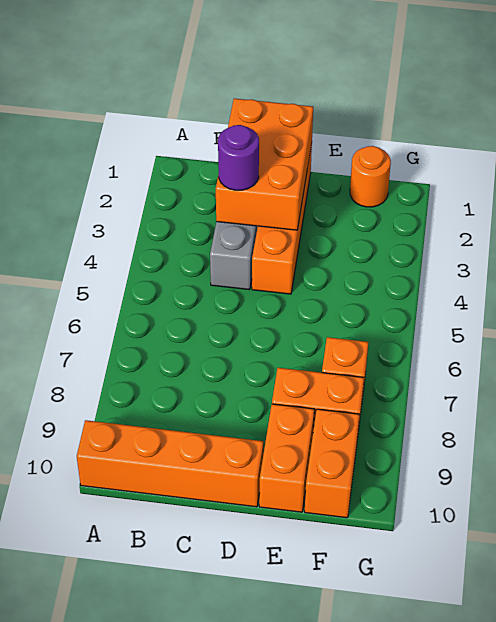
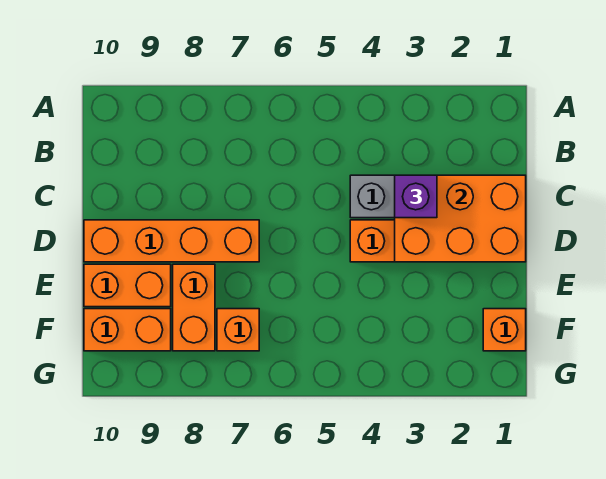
orange brick A10:D10 level 1 -> orange brick D7:D10 level 1
purple round brick C3 level 3 -> purple brick C3 level 3
orange round brick F1 level 1 -> orange brick F1 level 1

